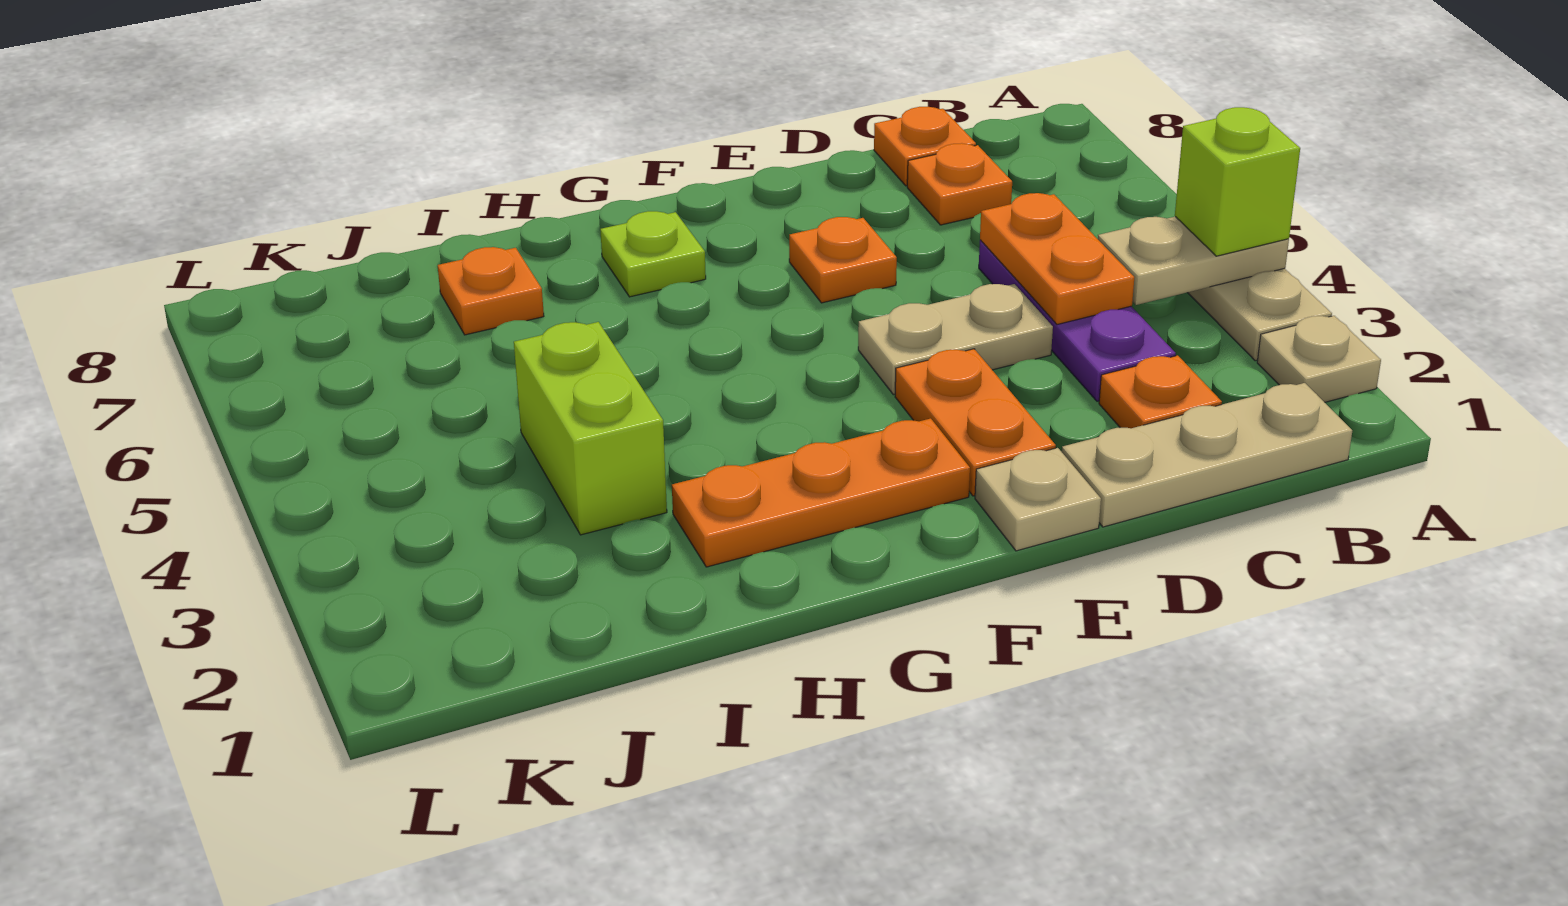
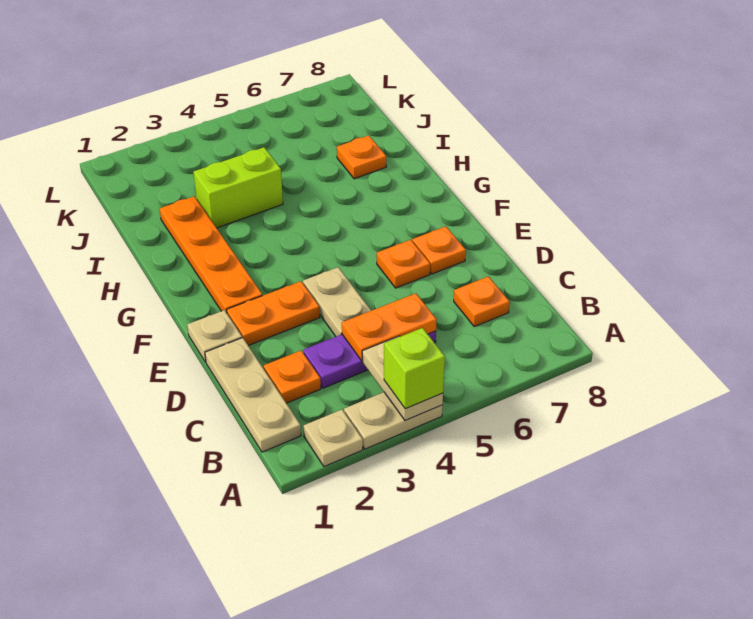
orange plate C8 level 1 -> orange plate E7 level 1
orange plate F2:H2 level 1 -> orange plate F2:I2 level 1
lime plate G7 level 1 -> none

